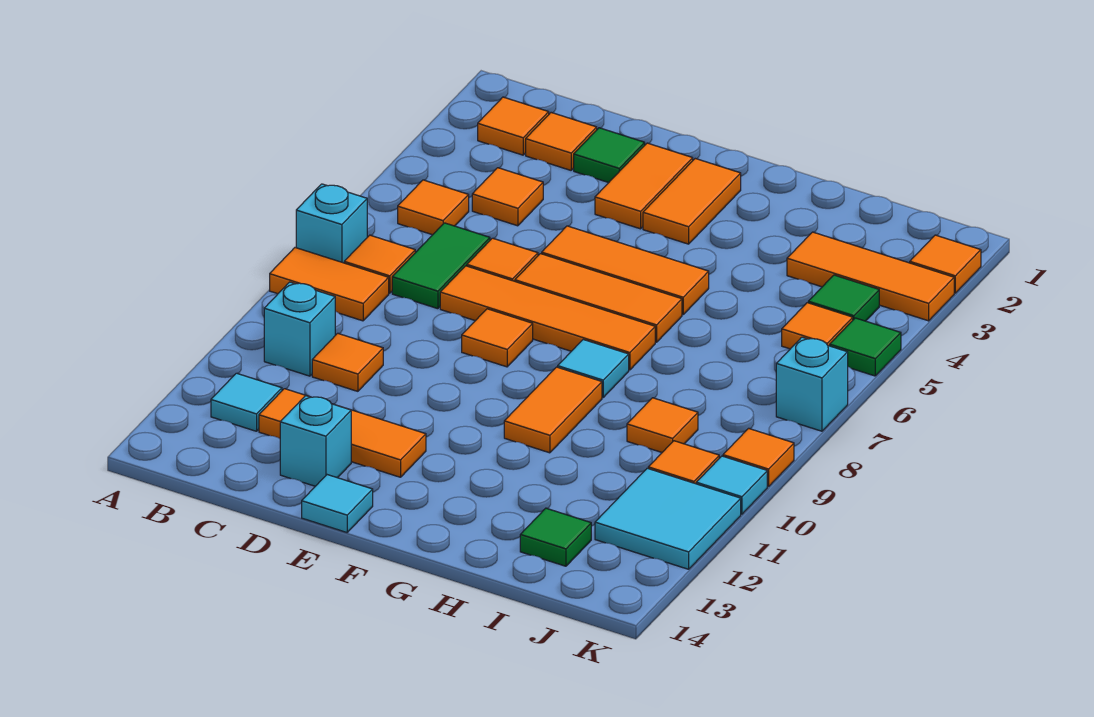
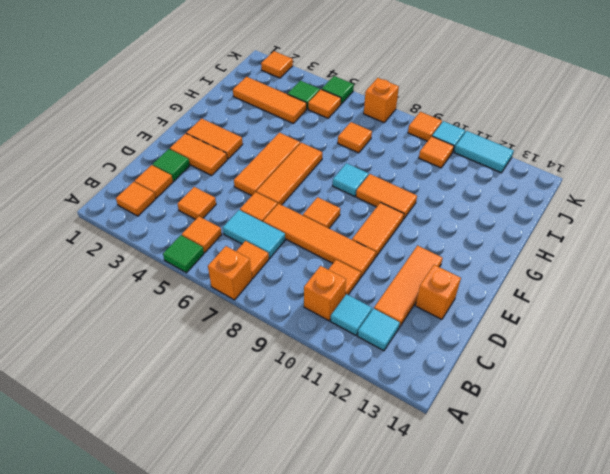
cyan brick A7 level 1 -> orange brick A7 level 1
orange tile A8:B8 level 1 -> orange tile E10:F10 level 1
cyan brick B10 level 1 -> orange brick B10 level 1
green tile C6:C7 level 1 -> cyan tile C6:C7 level 1
orange tile D7:G7 level 1 -> orange tile D7:D10 level 1
cyan brick D13 level 1 -> orange brick D13 level 1
cyan tile E14 level 1 -> cyan tile B11 level 1
orange tile I3:K3 level 1 -> orange tile I2:I4 level 1
orange tile I9 level 1 -> orange tile I7 level 1
green tile I13 level 1 -> green tile A5 level 1
cyan tile J11:K12 level 1 -> cyan tile K11:K12 level 1
cyan brick K7 level 1 -> orange brick K7 level 1

